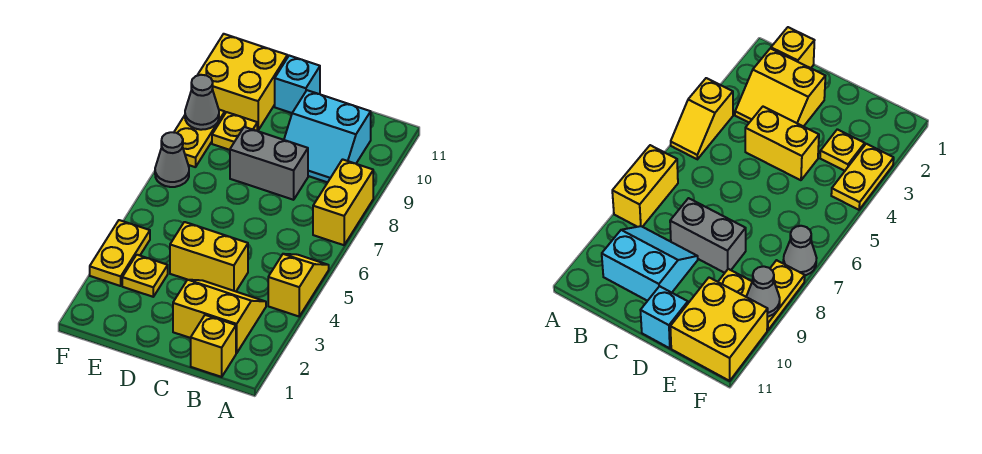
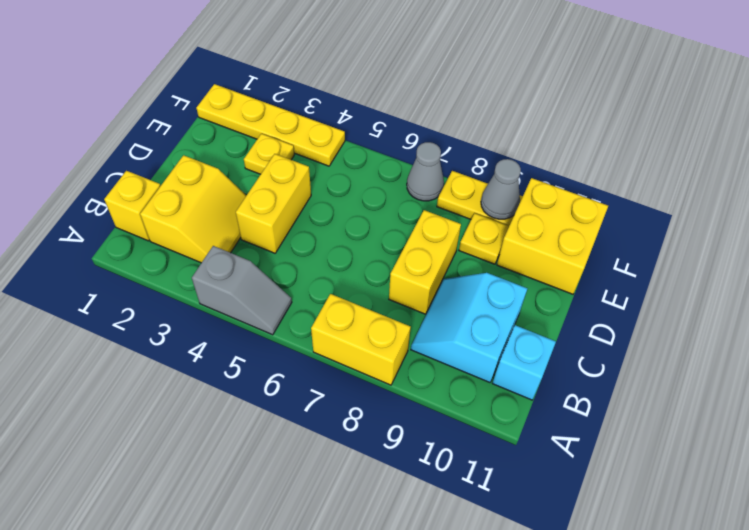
yellow slope A4:A5 level 1 top 4 -> grey slope A4:A5 level 1 top 4
grey brick C8:D8 level 1 -> yellow brick C8:D8 level 1
cyan brick D11 level 1 -> cyan brick B11 level 1
yellow plate F3:F4 level 1 -> yellow plate F1:F4 level 1

